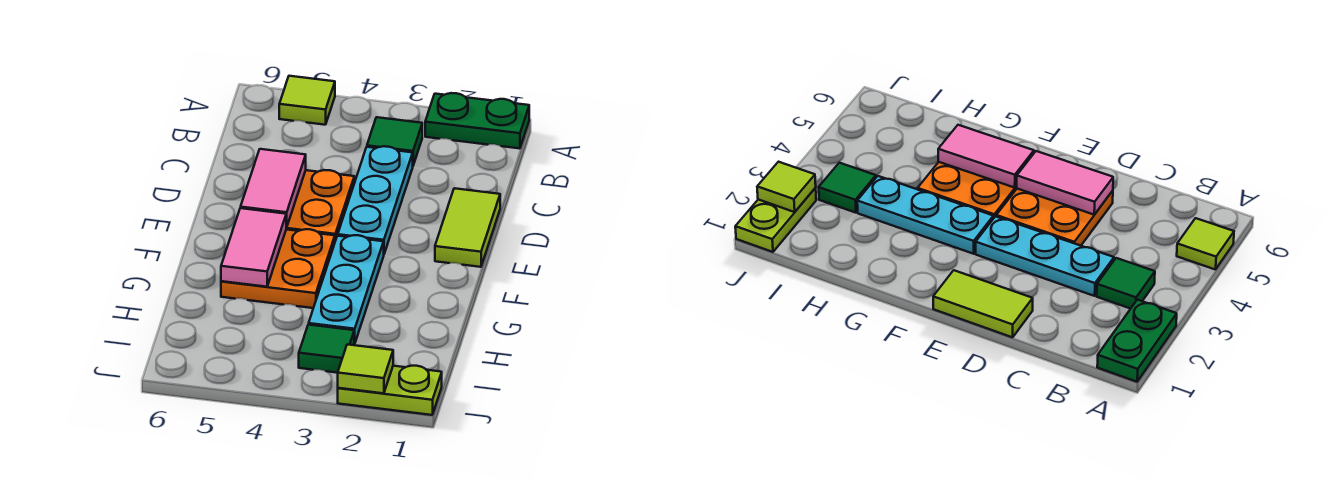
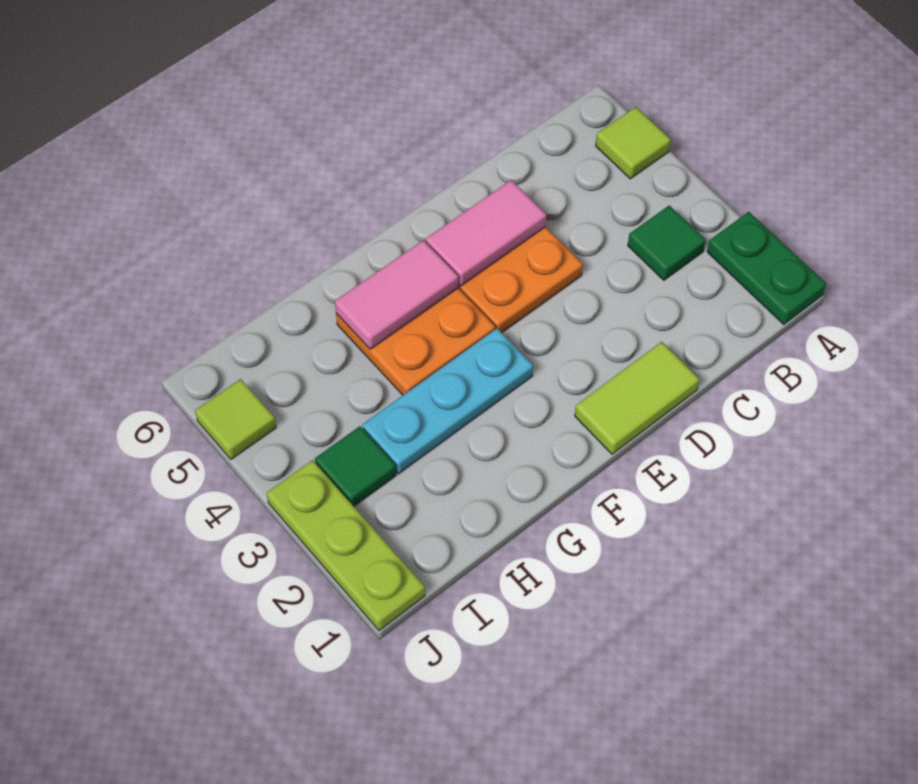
cyan plate C3:E3 level 1 -> none
lime plate J1:J2 level 1 -> lime plate J1:J3 level 1
lime tile J2 level 2 -> lime tile J5 level 1

